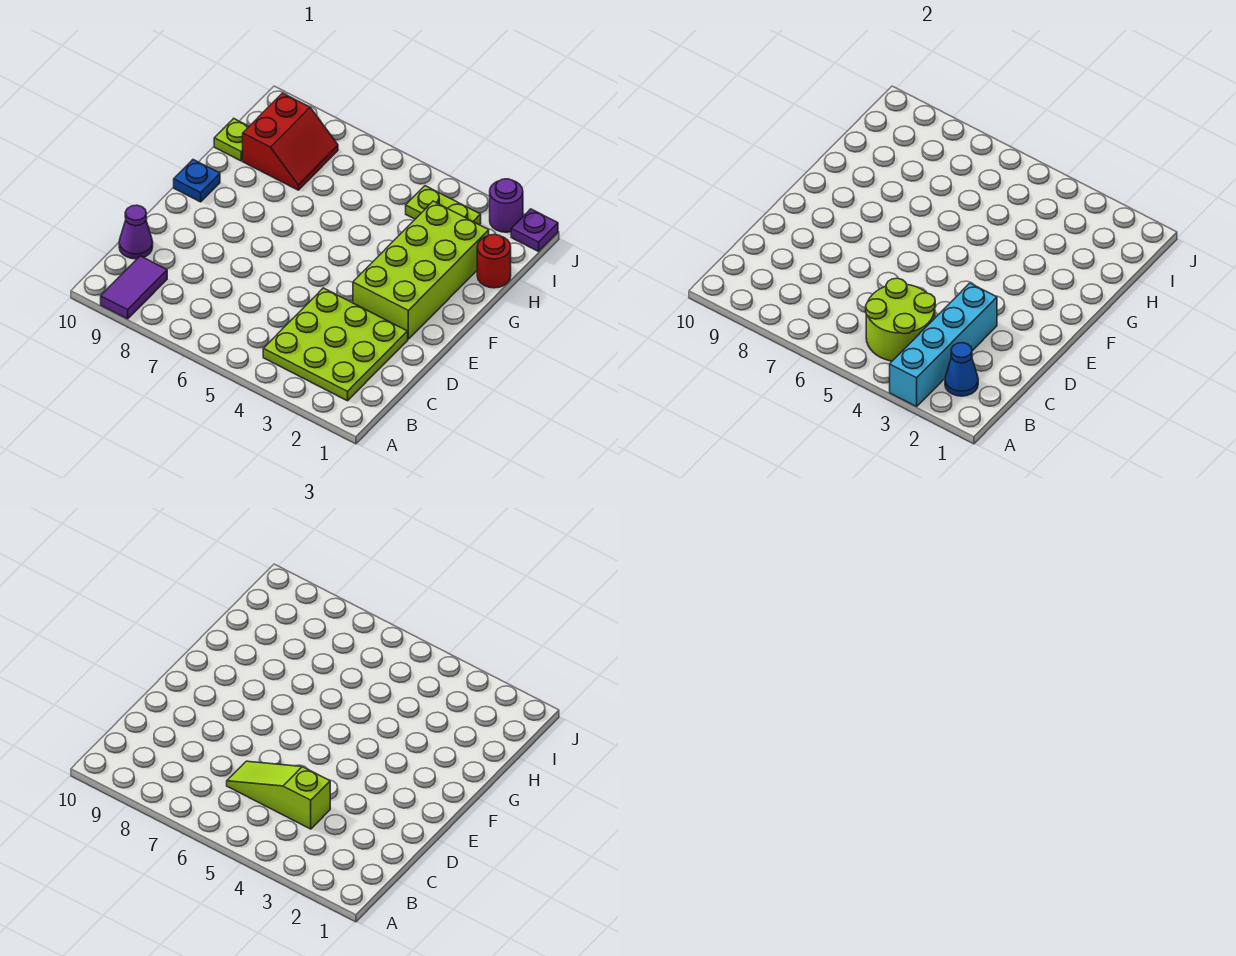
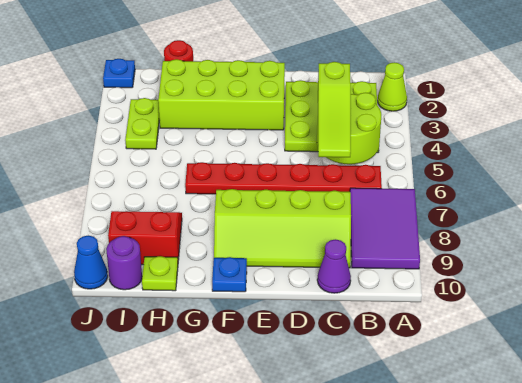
none -> lime cone A2 level 1
cyan brick A3:D3 level 2 -> none
purple tile A9:B9 level 1 -> purple tile A7:B9 level 1
blue cone B2 level 2 -> blue cone J10 level 1
none -> red plate B6:G6 level 1
none -> lime slope C8:F9 level 1 top 8
purple plate J1 level 1 -> blue plate J1 level 1
purple round brick J2 level 1 -> purple round brick I10 level 1

